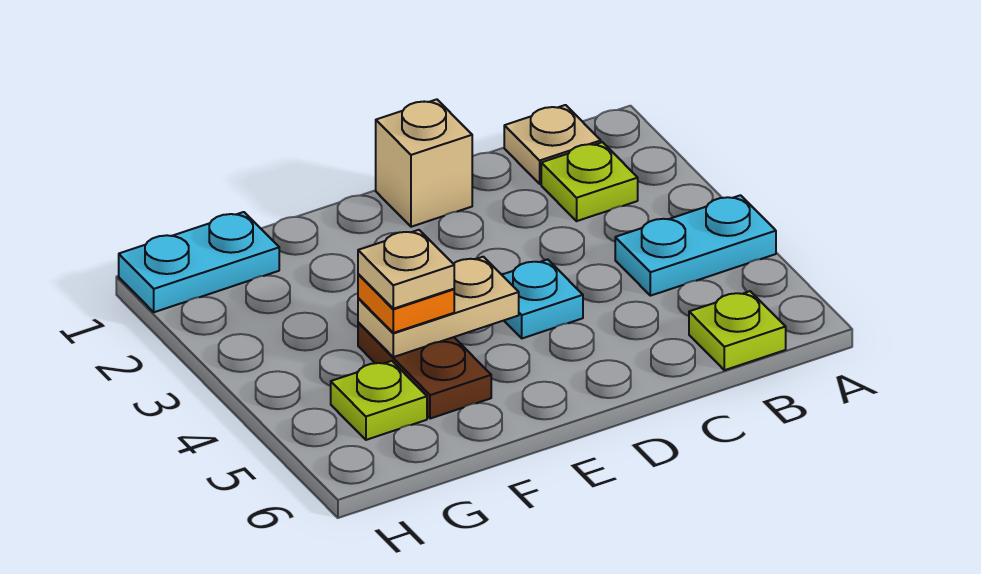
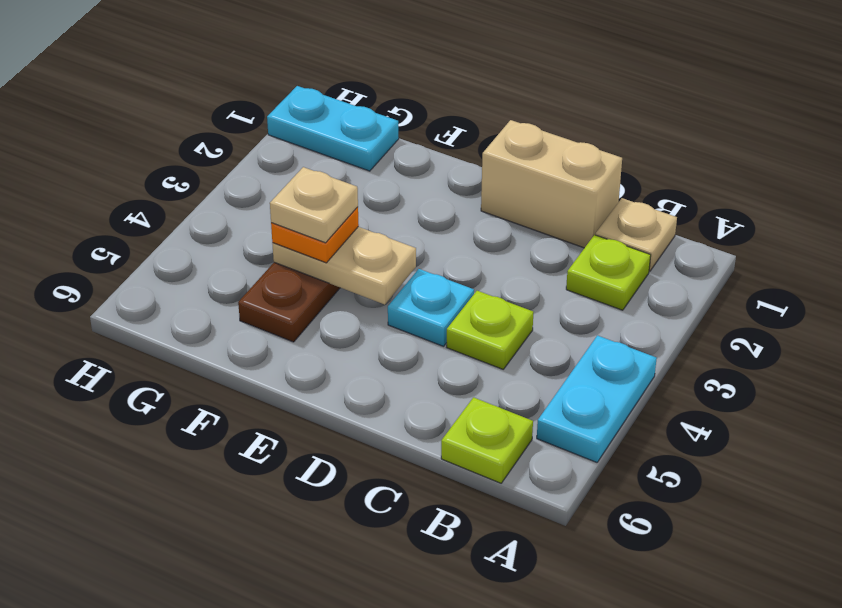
cyan plate A4:B4 level 1 -> cyan plate A4:A5 level 1
tan brick D1 level 1 -> tan brick C1:D1 level 1
lime plate G5 level 1 -> lime plate C4 level 1

